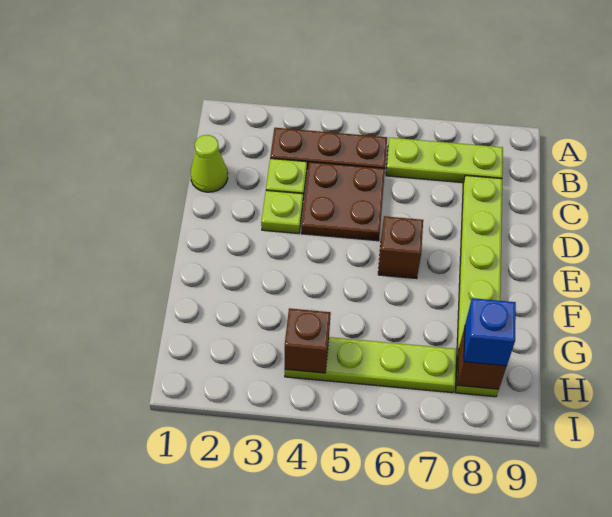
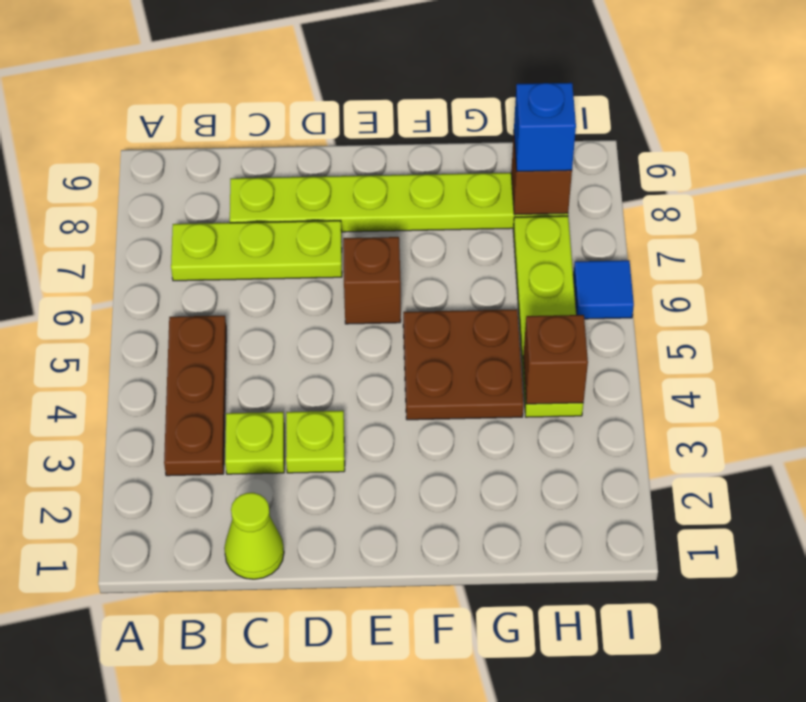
lime plate B6:B8 level 1 -> lime plate B7:D7 level 1
brown plate C4:D5 level 1 -> brown plate F4:G5 level 1
none -> blue tile I6 level 1

